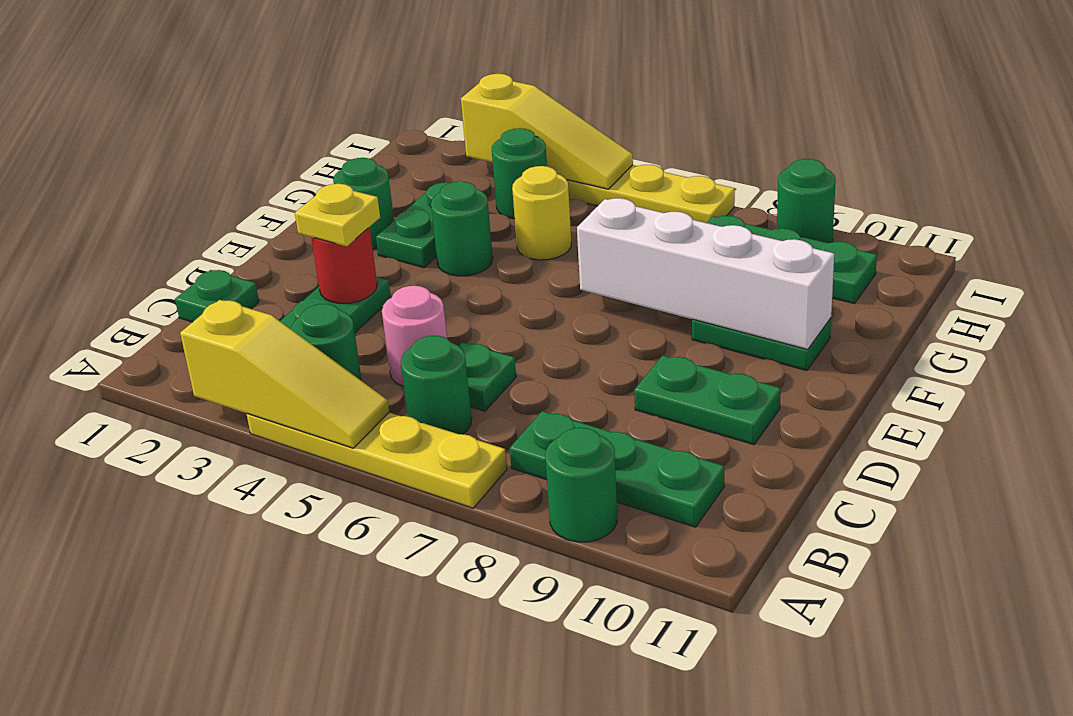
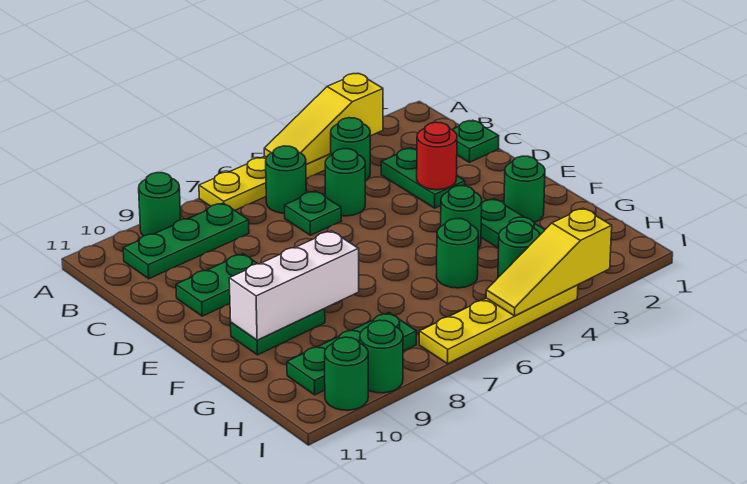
pink round brick C5 level 1 -> green round brick C5 level 1
yellow plate D3 level 3 -> none
white brick F7:F10 level 2 -> white brick F8:F10 level 2
yellow round brick G5 level 1 -> green round brick G5 level 1
none -> green round brick I10 level 1

